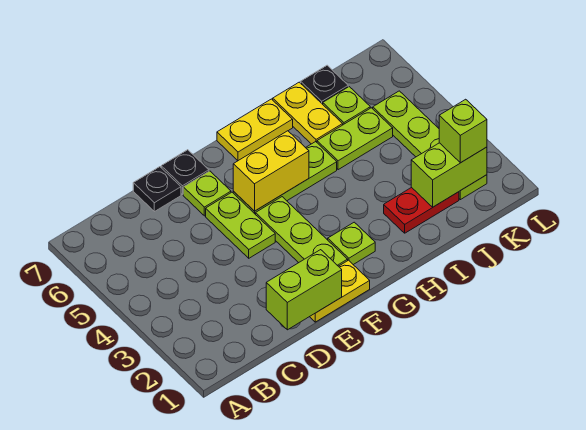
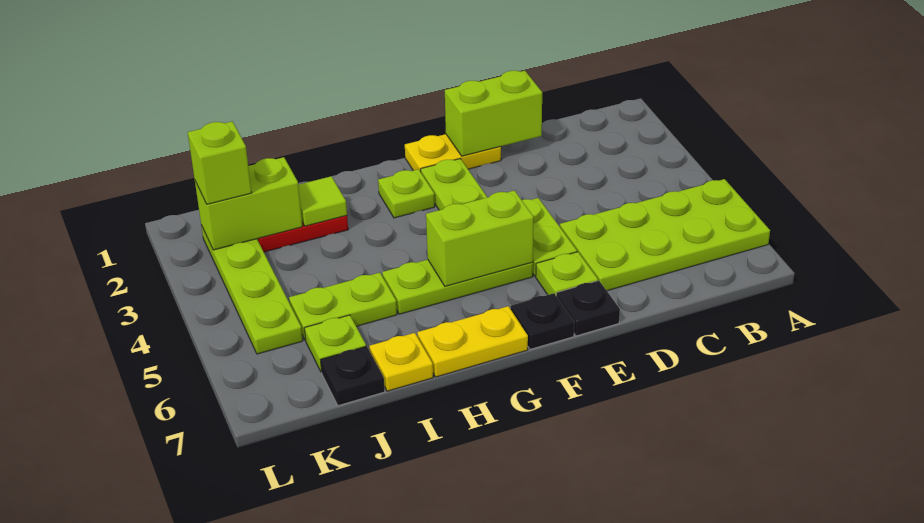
none -> lime plate A5:D6 level 1
black plate D7 level 1 -> black plate F7 level 1
yellow brick F5:G5 level 2 -> lime brick F5:G5 level 2
none -> lime tile I2 level 2
yellow plate I6:I7 level 1 -> yellow plate I7 level 1

